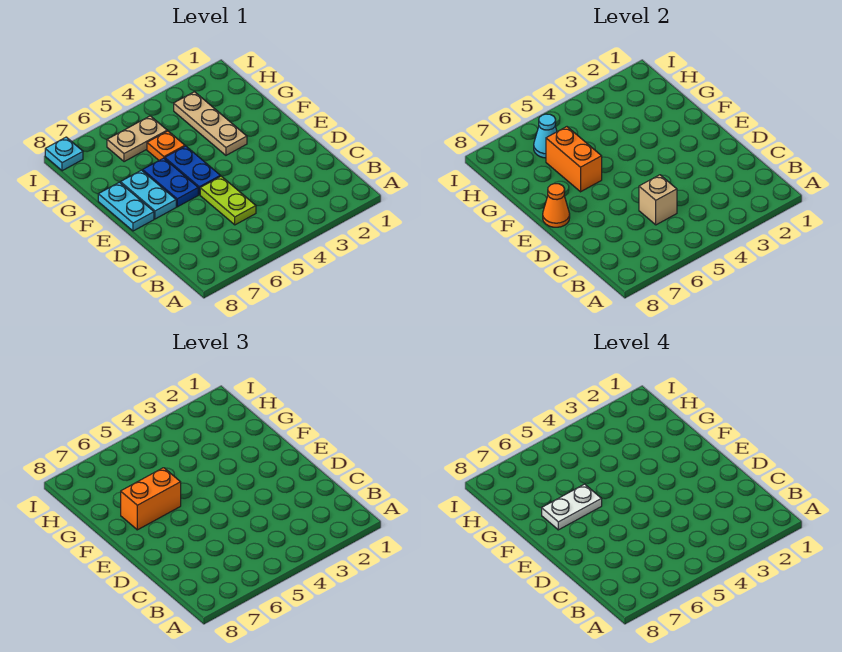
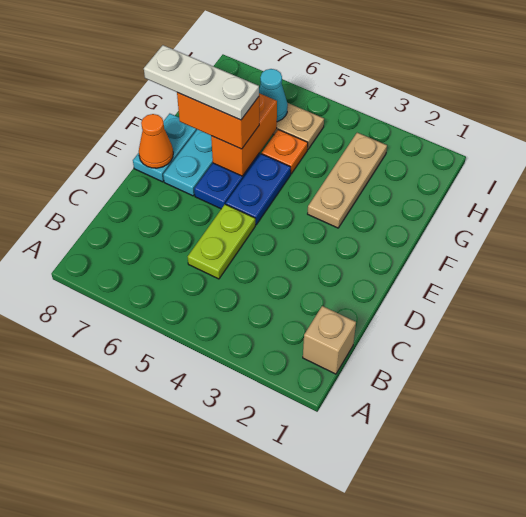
tan brick C5 level 2 -> tan brick B1 level 1
white plate F6:F7 level 4 -> white plate F6:F8 level 4
cyan plate I8 level 1 -> none

